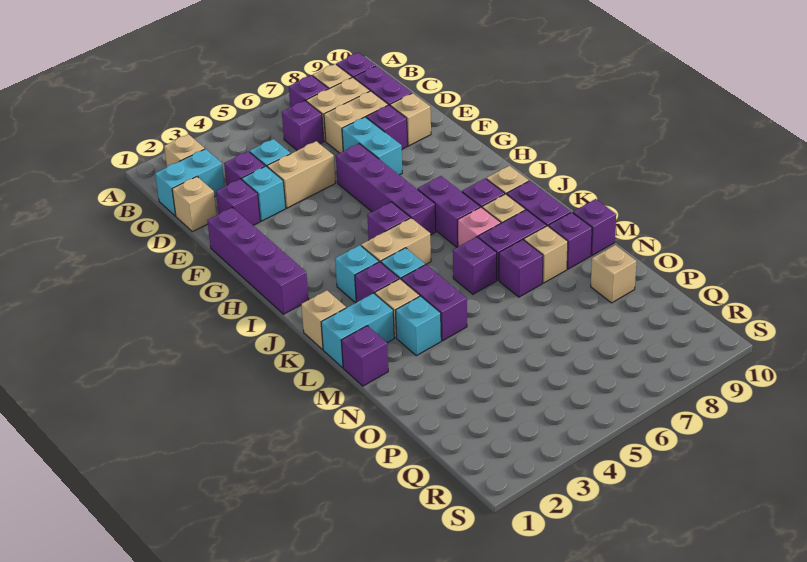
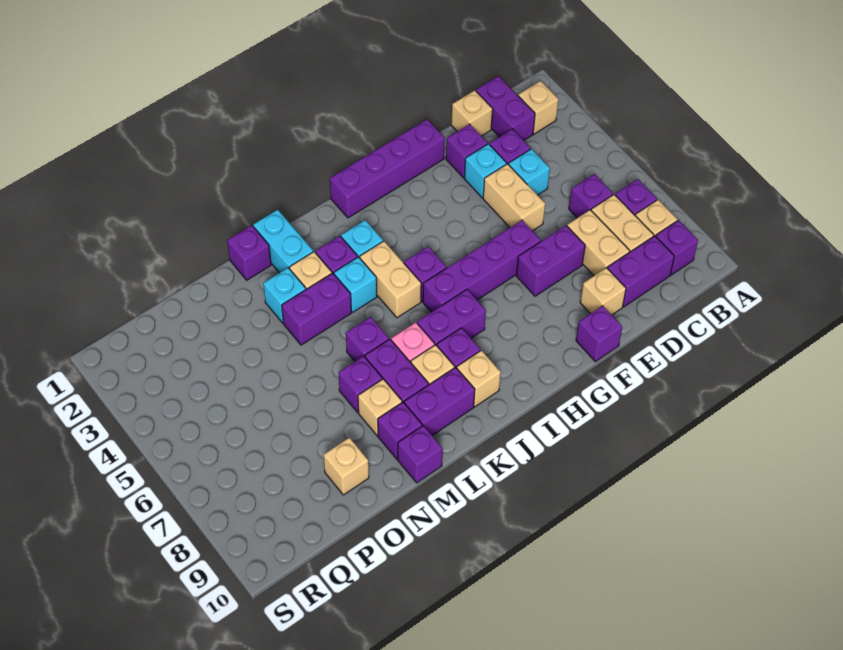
cyan brick C1:C2 level 1 -> purple brick C1:C2 level 1
cyan brick E7:F7 level 1 -> purple brick E7:F7 level 1
purple brick E8 level 1 -> purple brick F10 level 1
tan brick K1 level 1 -> none

